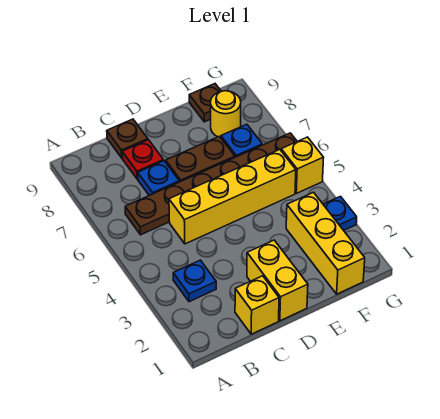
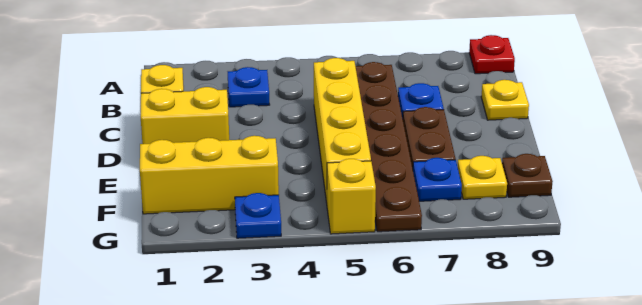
red plate C8 level 1 -> red plate A9 level 1
brown plate C9 level 1 -> yellow plate C9 level 1
yellow round brick F8 level 1 -> yellow plate F8 level 1

